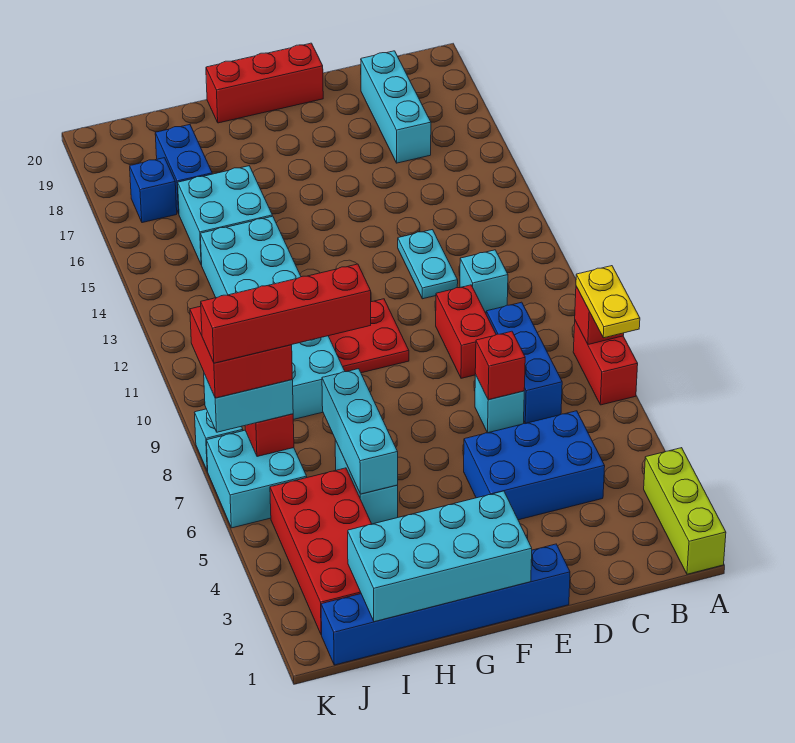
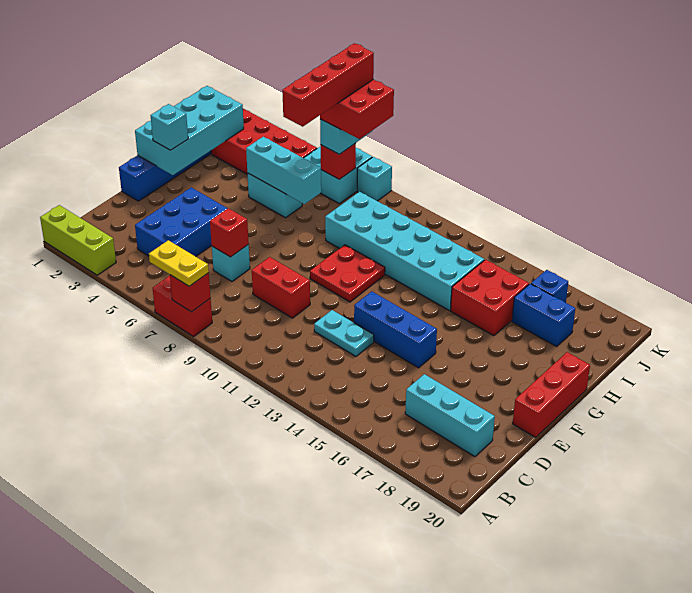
blue brick C7:C9 level 1 -> blue brick E13:E15 level 1
cyan brick C11 level 1 -> cyan brick F2 level 3
cyan brick H15:I16 level 1 -> red brick H15:I16 level 1

